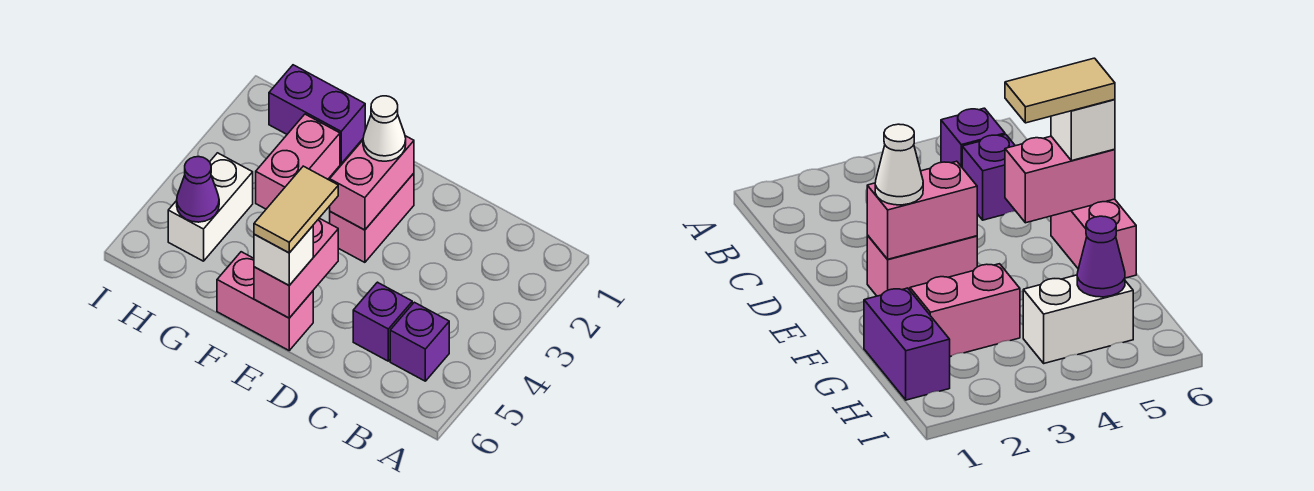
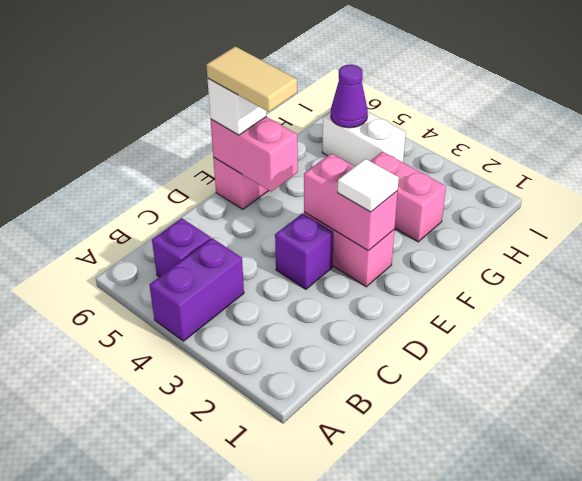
purple brick C5 level 1 -> purple brick D3 level 1
white cone E2 level 3 -> white tile E2 level 3
purple brick G1:H1 level 1 -> purple brick A4:B4 level 1

